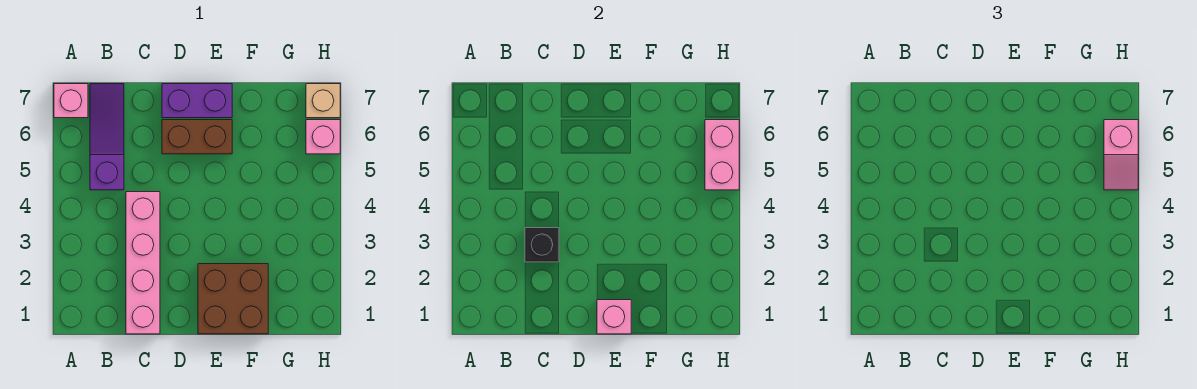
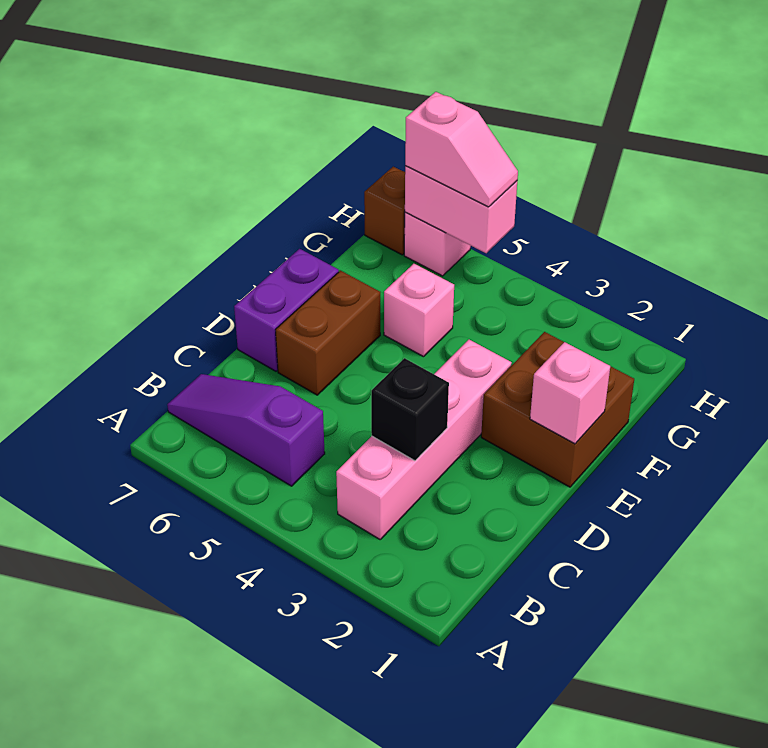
pink brick A7 level 1 -> pink brick F5 level 1
pink brick C1:C4 level 1 -> pink brick B3:E3 level 1
tan brick H7 level 1 -> brown brick H7 level 1

